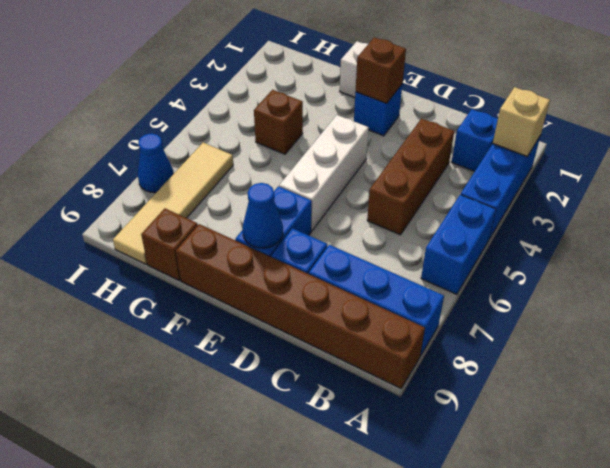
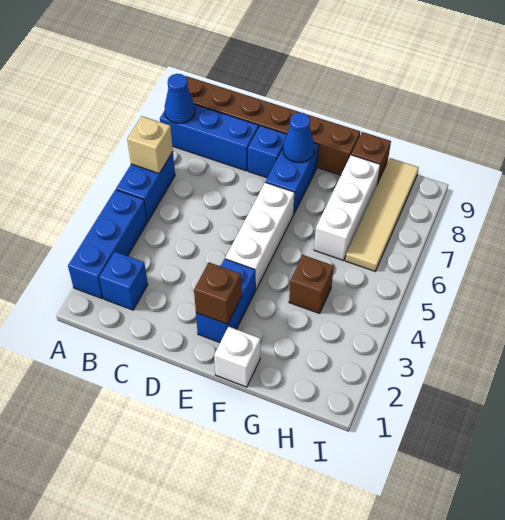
tan brick A2 level 2 -> tan brick A6 level 2
brown brick C3:C5 level 1 -> none
blue brick E2 level 1 -> blue brick E2:E3 level 1
none -> white brick G6:G8 level 1
blue cone I7 level 1 -> blue cone A8 level 2

